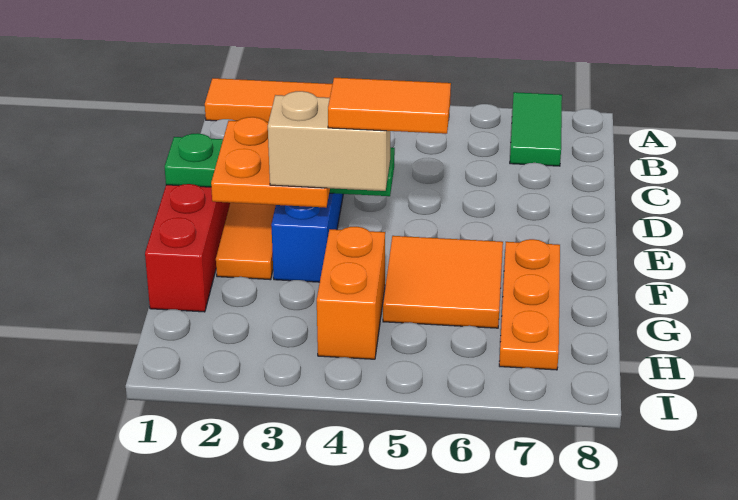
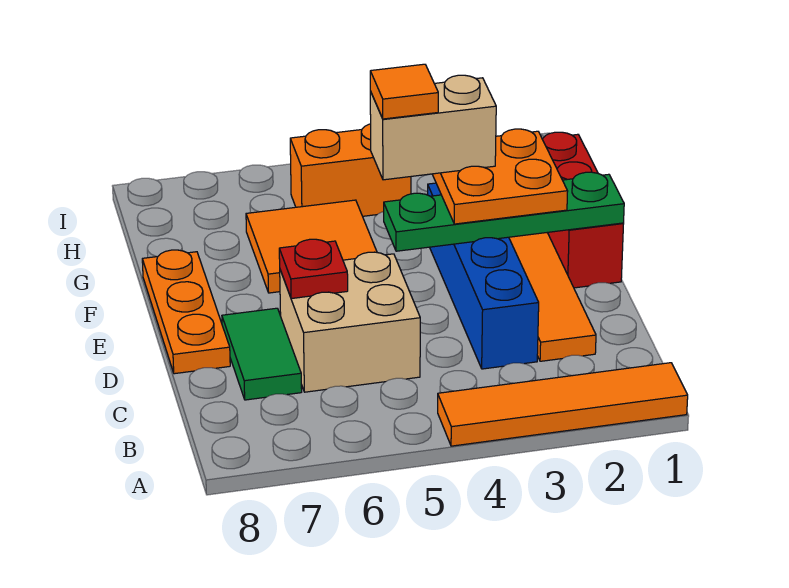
green tile A7:B7 level 1 -> green tile C7:D7 level 1
none -> tan brick C5:D6 level 1
none -> red plate D6 level 2
orange tile F4:F5 level 5 -> orange tile F4 level 5
orange plate F7:H7 level 1 -> orange plate D8:F8 level 1
orange brick G4:H4 level 1 -> orange brick H4:H5 level 1

